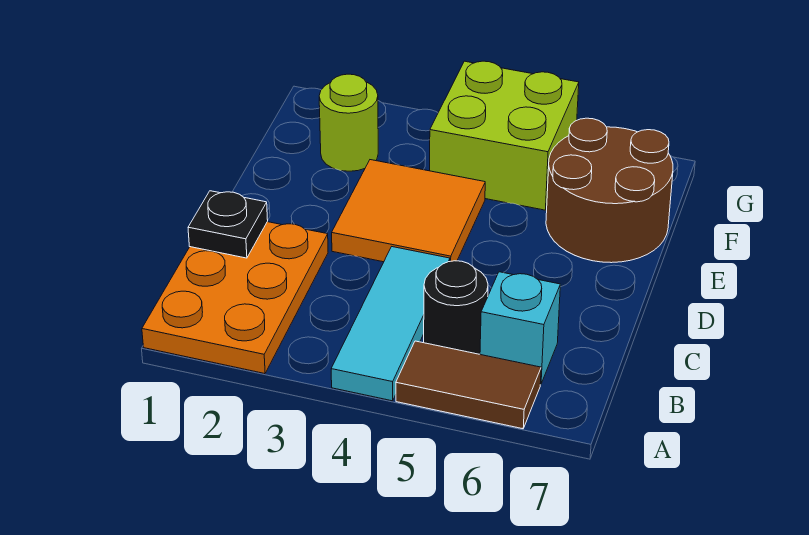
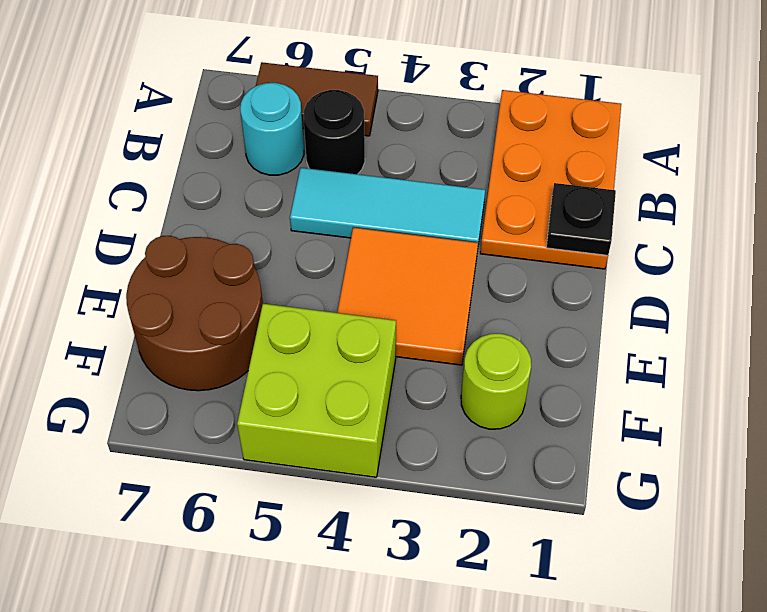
cyan tile A4:C4 level 1 -> cyan tile C3:C5 level 1
cyan brick B6 level 1 -> cyan round brick B6 level 1

